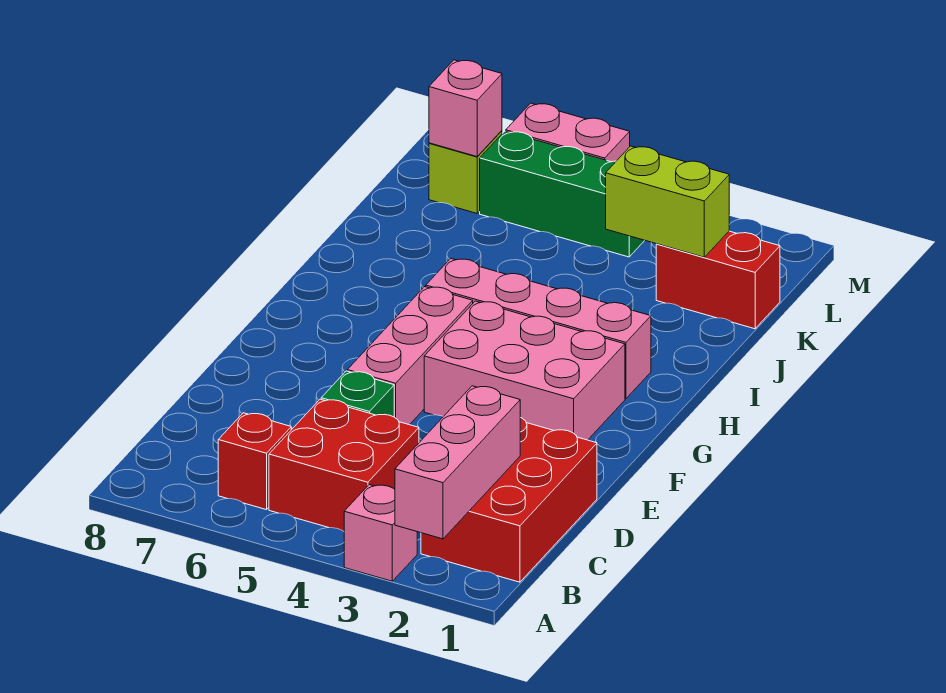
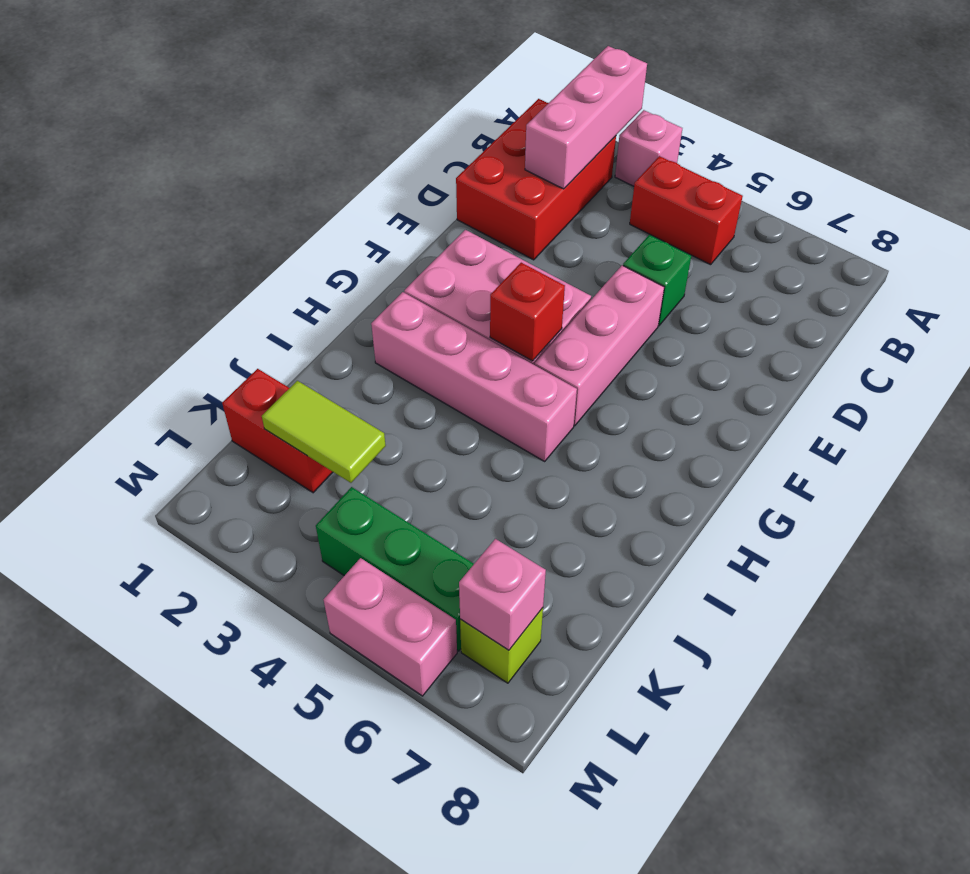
red brick B4:C5 level 1 -> red brick B4:B5 level 1
red brick B6 level 1 -> red brick G4 level 2
lime brick K2:K3 level 2 -> lime tile K2:K3 level 2

